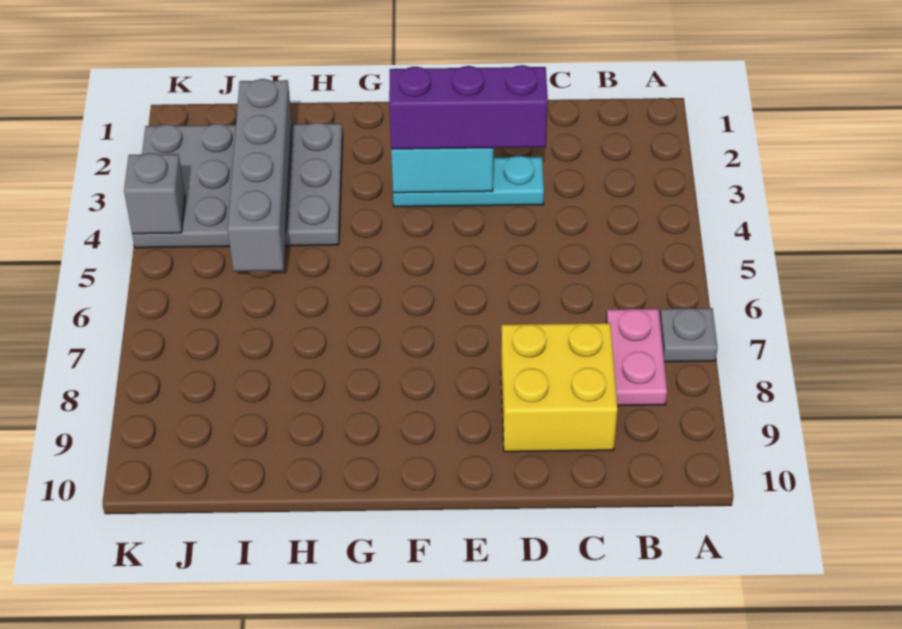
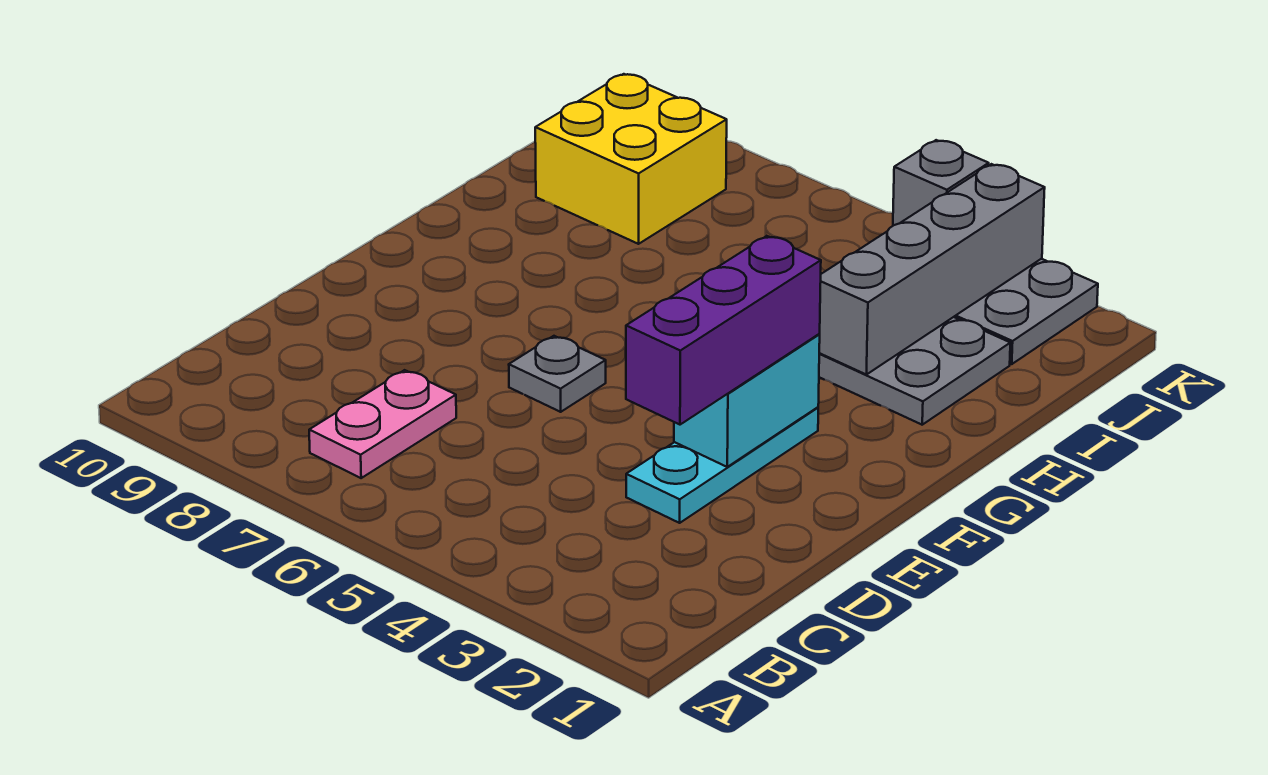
grey plate A7 level 1 -> grey plate E6 level 1
pink plate B7:B8 level 1 -> pink plate B7:C7 level 1
yellow brick C8:D9 level 1 -> yellow brick I8:J9 level 1
grey brick I2:I5 level 2 -> grey brick H3:K3 level 2

